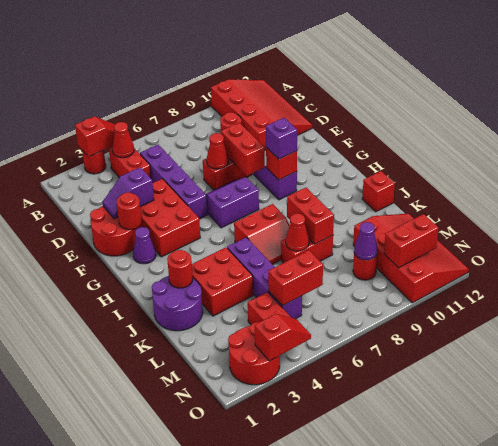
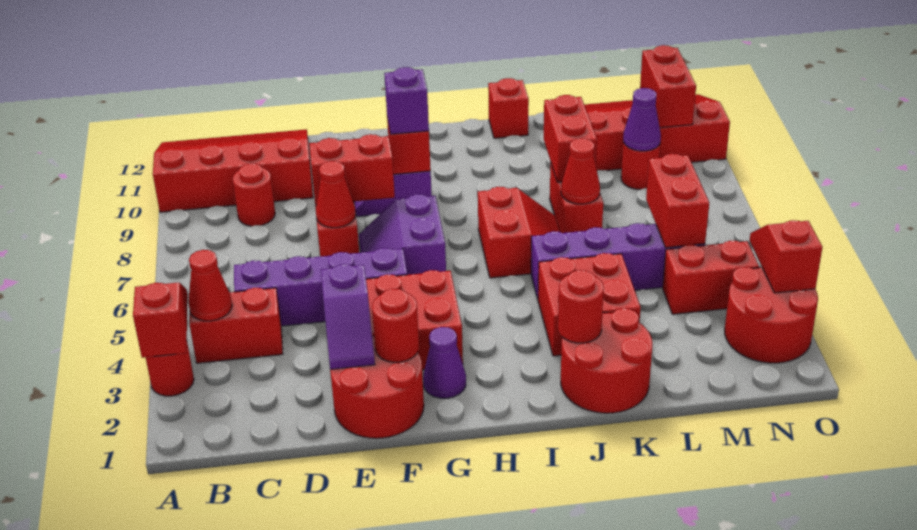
purple round brick J1:K2 level 1 -> red round brick J1:K2 level 1
red brick J8:K8 level 2 -> red brick K8:K9 level 2

